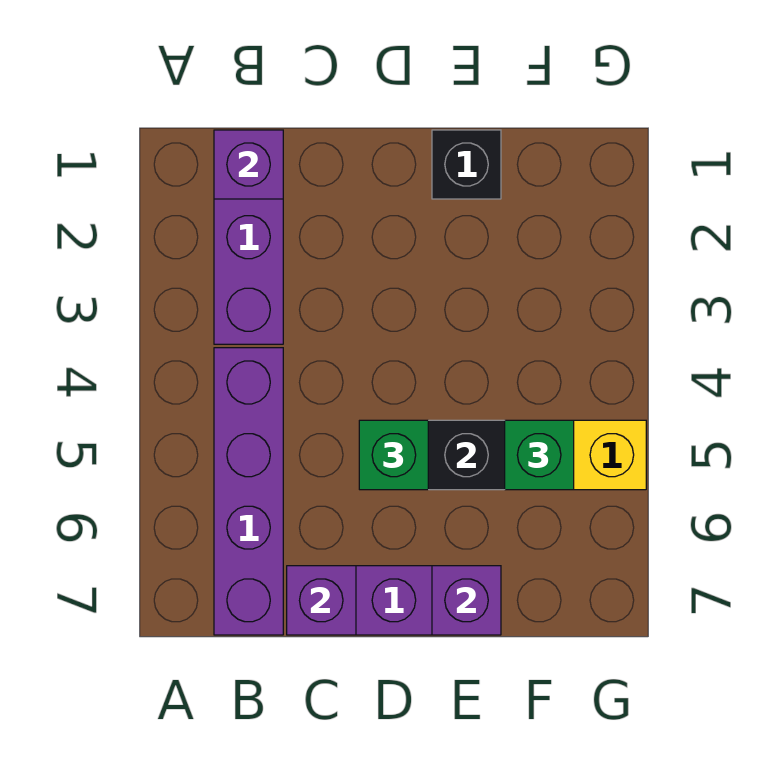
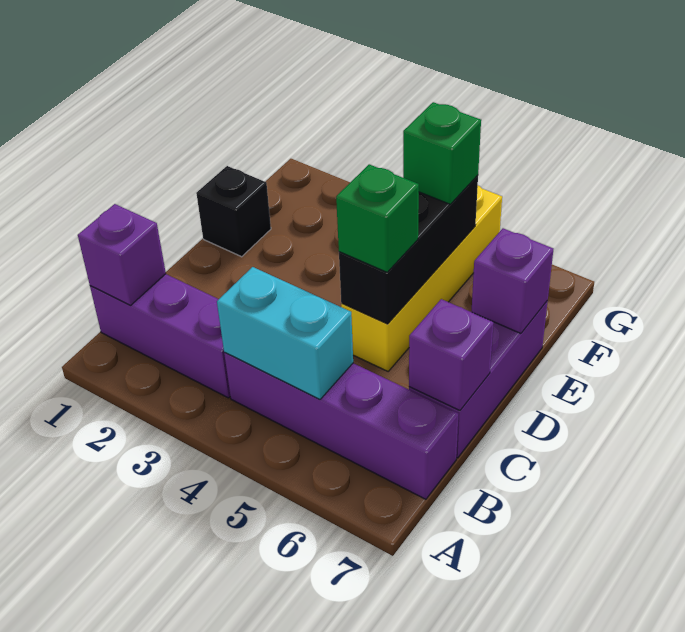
none -> cyan brick B4:B5 level 2

